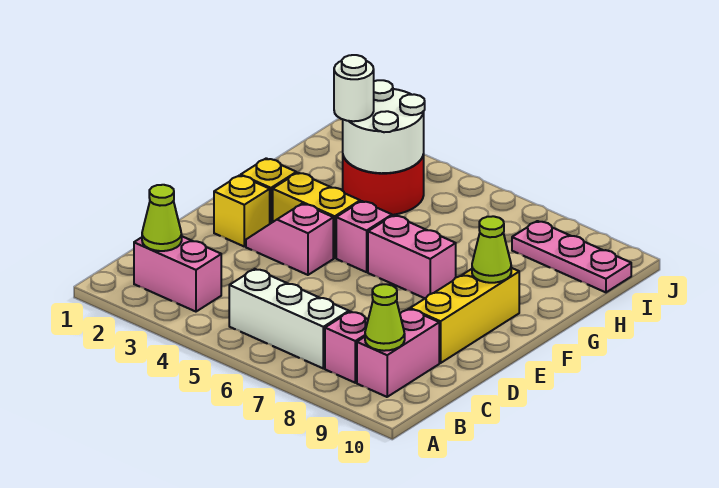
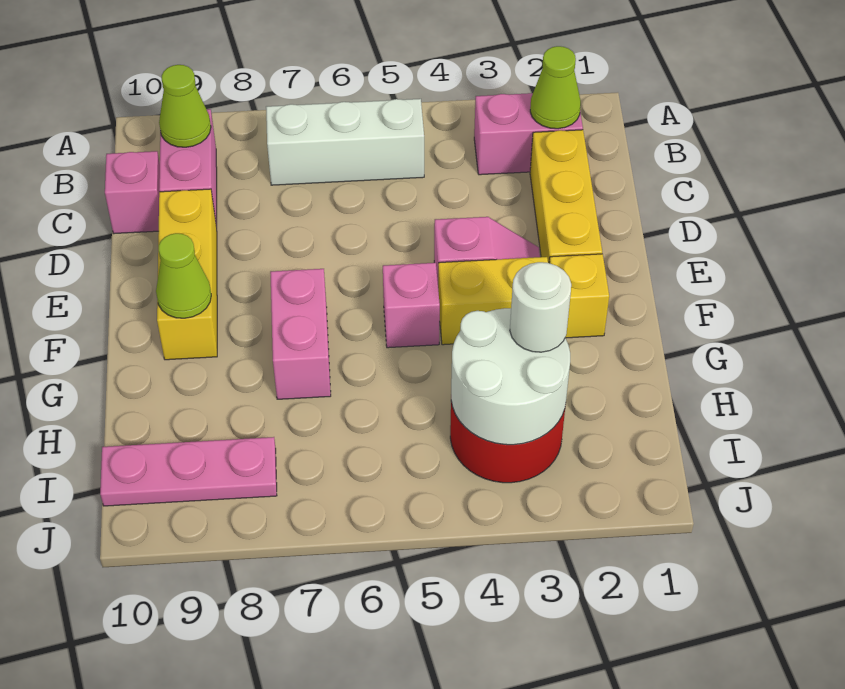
pink brick B8 level 1 -> pink brick C10 level 1
yellow brick E2 level 1 -> yellow brick C2:E2 level 1
pink brick F6:F7 level 1 -> pink brick F7:G7 level 1

